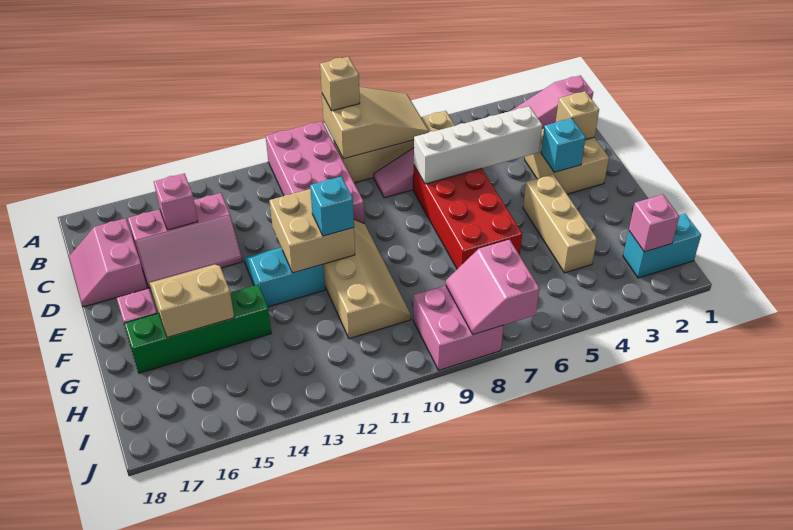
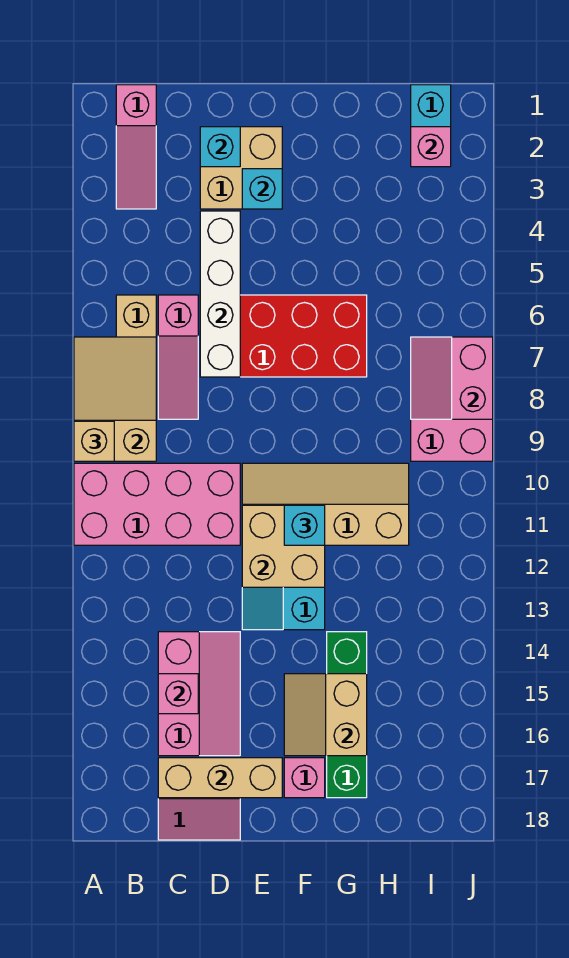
tan brick D2 level 2 -> cyan brick D2 level 2
tan brick F4:H4 level 1 -> tan brick C17:E17 level 2
pink slope I7:J8 level 2 top 7 -> pink slope I7:J8 level 2 top J

